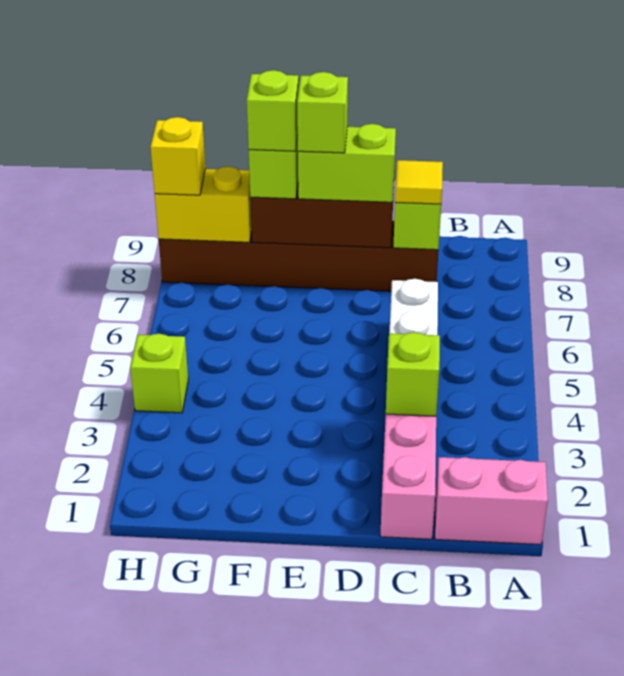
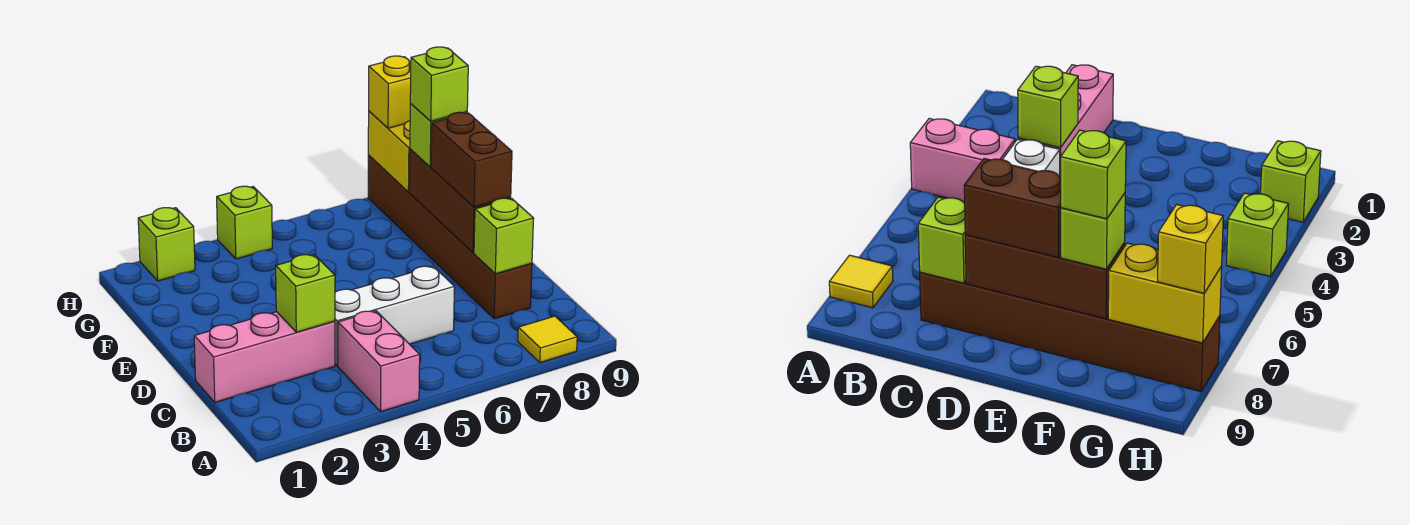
pink brick A1:B1 level 1 -> pink brick A4:B4 level 1
yellow tile C8 level 3 -> yellow tile A8 level 1
lime brick D8:E8 level 3 -> brown brick D8:E8 level 3
lime brick E8 level 4 -> lime brick H2 level 1

